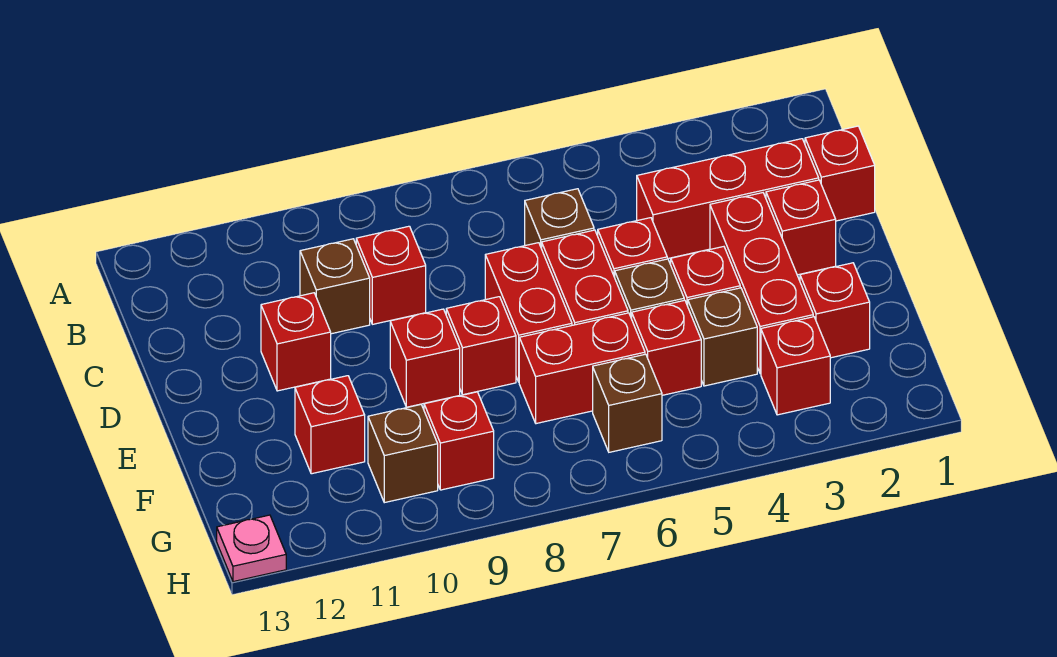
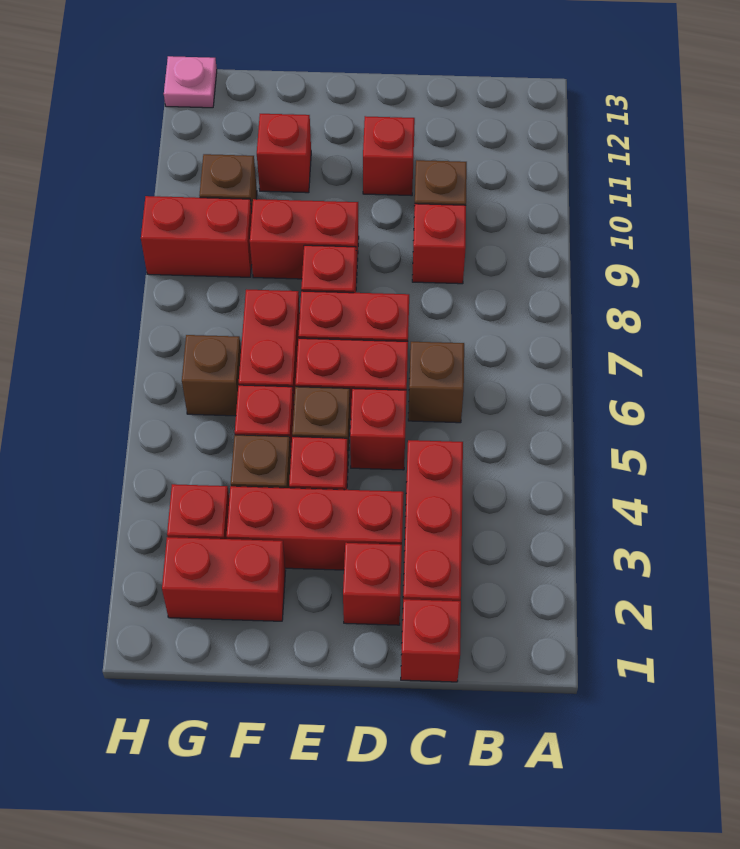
red brick E9 level 1 -> red brick E9:F9 level 1
red brick F2 level 1 -> red brick F2:G2 level 1
red brick G9 level 1 -> red brick G9:H9 level 1

